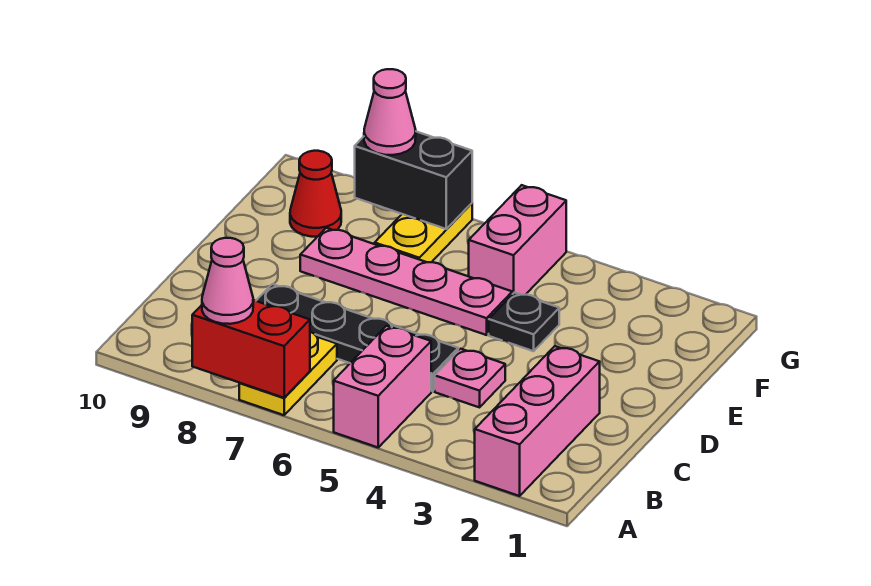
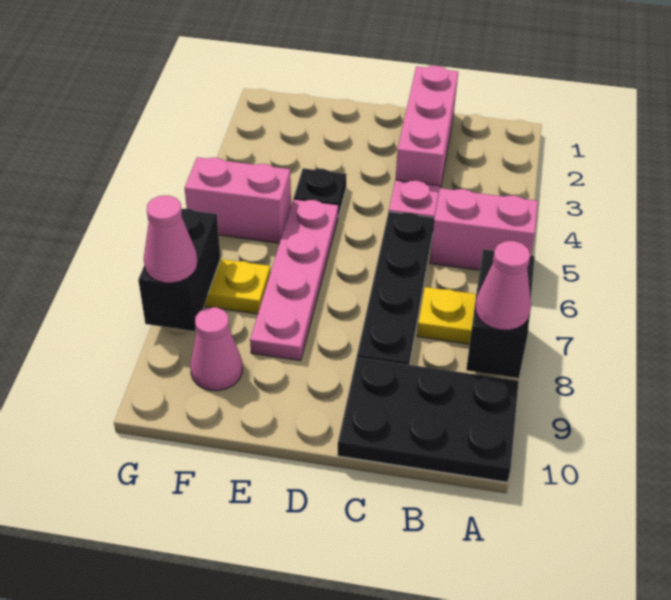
pink brick A2:C2 level 1 -> pink brick C1:C3 level 1
red brick A7:A8 level 2 -> black brick A7:A8 level 2
none -> black plate A9:C10 level 1
red cone F9 level 1 -> pink cone F9 level 1

